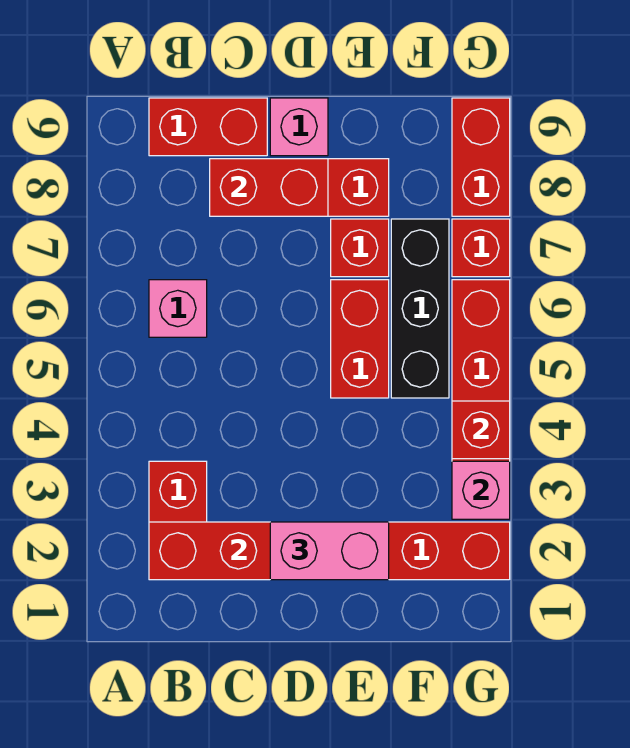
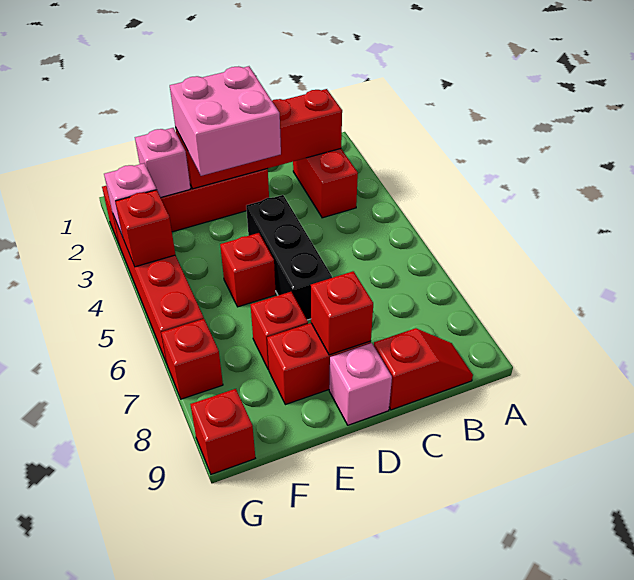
pink brick B6 level 1 -> pink brick F2 level 2
red brick B9:C9 level 1 -> red slope B9:C9 level 1 top C
red brick C8:D8 level 2 -> red brick D8 level 2
pink brick D2:E2 level 3 -> pink brick D2:E3 level 3
red brick E5:E6 level 1 -> red brick E5 level 1
black brick F5:F7 level 1 -> black brick D4:D6 level 1
red brick G8:G9 level 1 -> red brick G9 level 1

